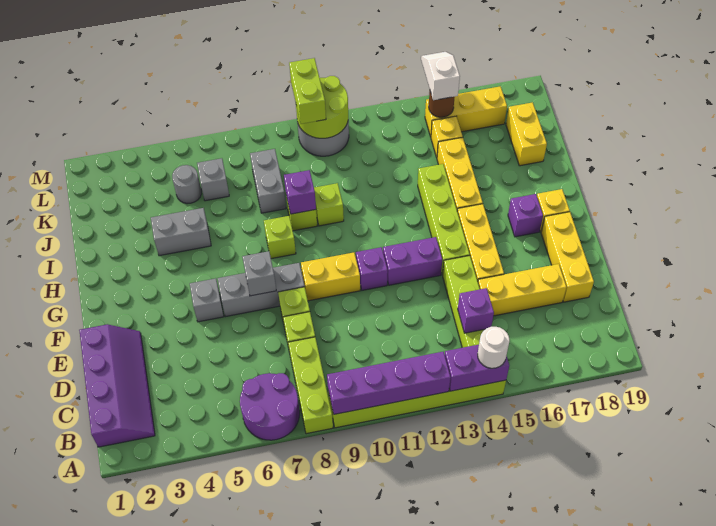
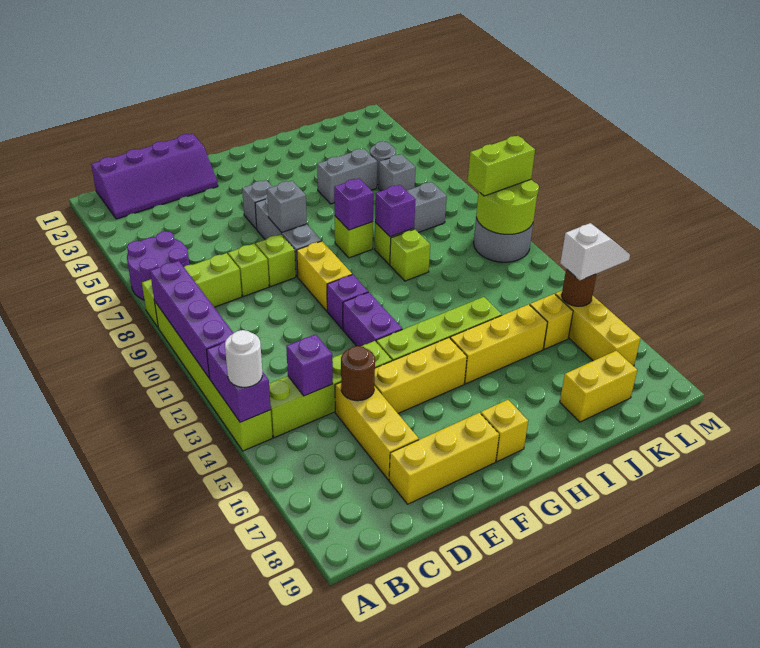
none -> brown round brick D15 level 2
purple brick G17 level 1 -> purple brick H8 level 2
grey brick I4:I5 level 1 -> grey brick I5:J5 level 1

